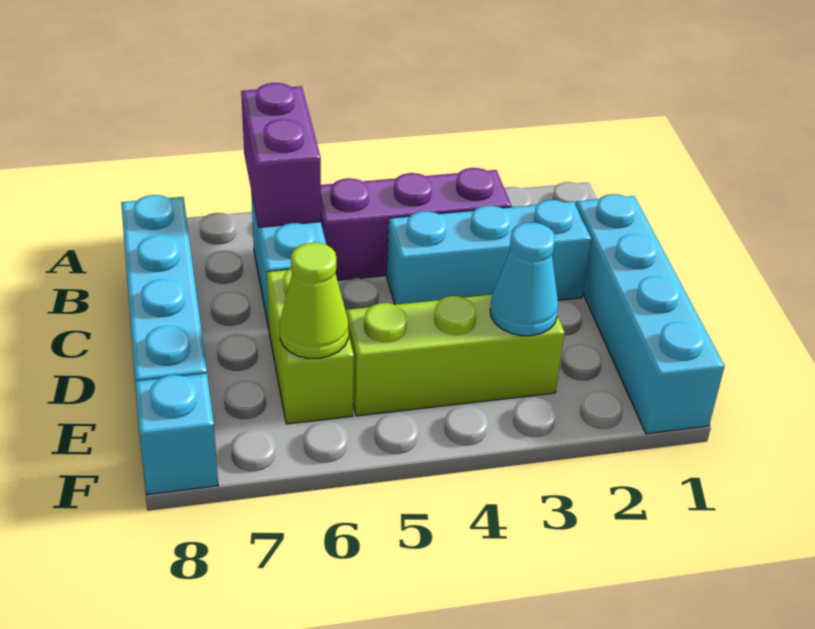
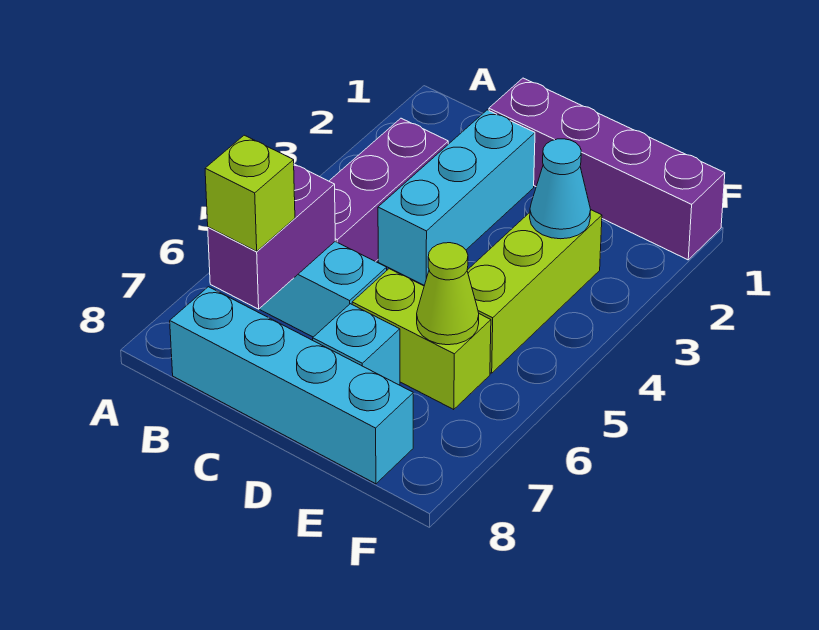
purple brick A6:B6 level 2 -> purple brick B6:B7 level 2
none -> lime brick B7 level 3
cyan brick C1:F1 level 1 -> purple brick C1:F1 level 1
cyan brick F8 level 1 -> cyan brick D7 level 1

